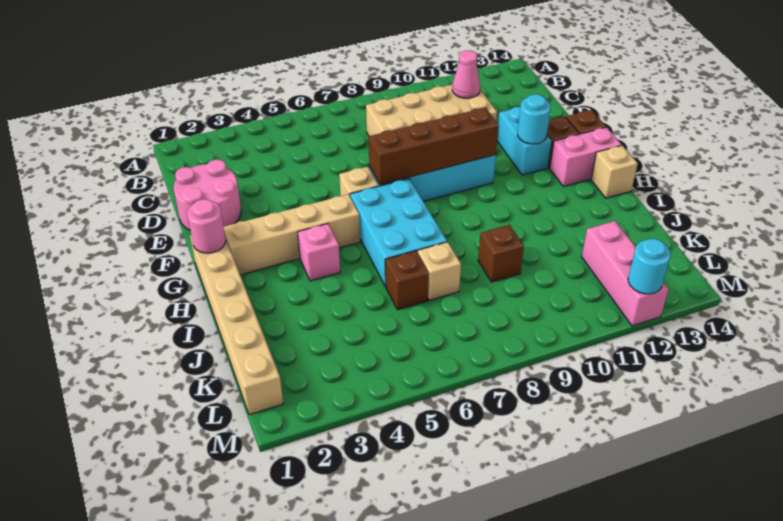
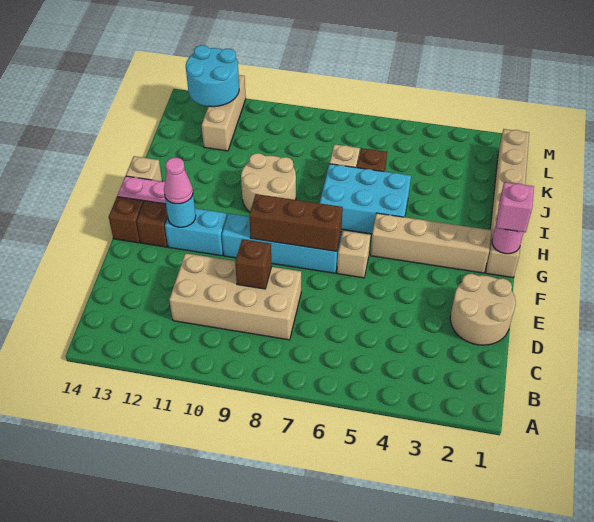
pink cone C11 level 2 -> pink cone F12 level 3
pink round brick D1:E2 level 1 -> tan round brick D1:E2 level 1
cyan brick E12:F12 level 1 -> cyan brick F11:F12 level 1
brown brick F7:F10 level 2 -> brown brick F7:F9 level 2
cyan brick G6:I7 level 1 -> cyan brick H5:I7 level 1
pink brick H4 level 1 -> pink brick G1 level 3
none -> tan round brick H9:I10 level 1
brown brick J9 level 1 -> brown brick D9 level 2
pink brick K12:M12 level 1 -> tan brick K12:M12 level 1
cyan round brick M12 level 2 -> cyan round brick L12:M13 level 2

